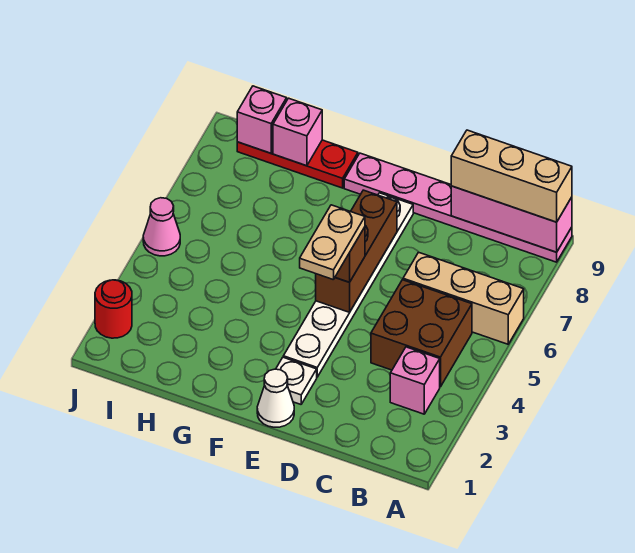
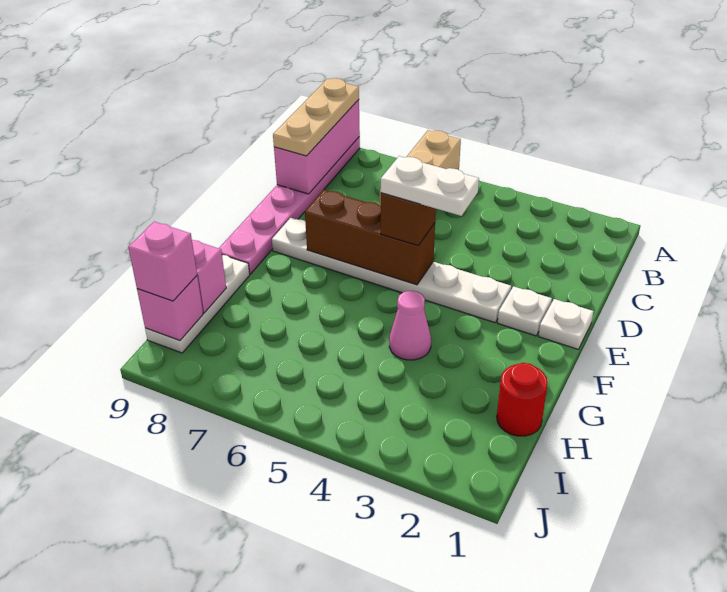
tan brick A9:C9 level 3 -> tan plate A9:C9 level 3
pink brick B3 level 1 -> pink brick I9 level 3
brown brick B4:C5 level 1 -> none
white cone E1 level 1 -> white plate E1 level 1
tan plate E4:E5 level 4 -> white plate E4:E5 level 4
red plate G9:I9 level 1 -> white plate G9:I9 level 1
red round brick J2 level 1 -> red round brick H1 level 1
pink cone J5 level 1 -> pink cone G4 level 1

